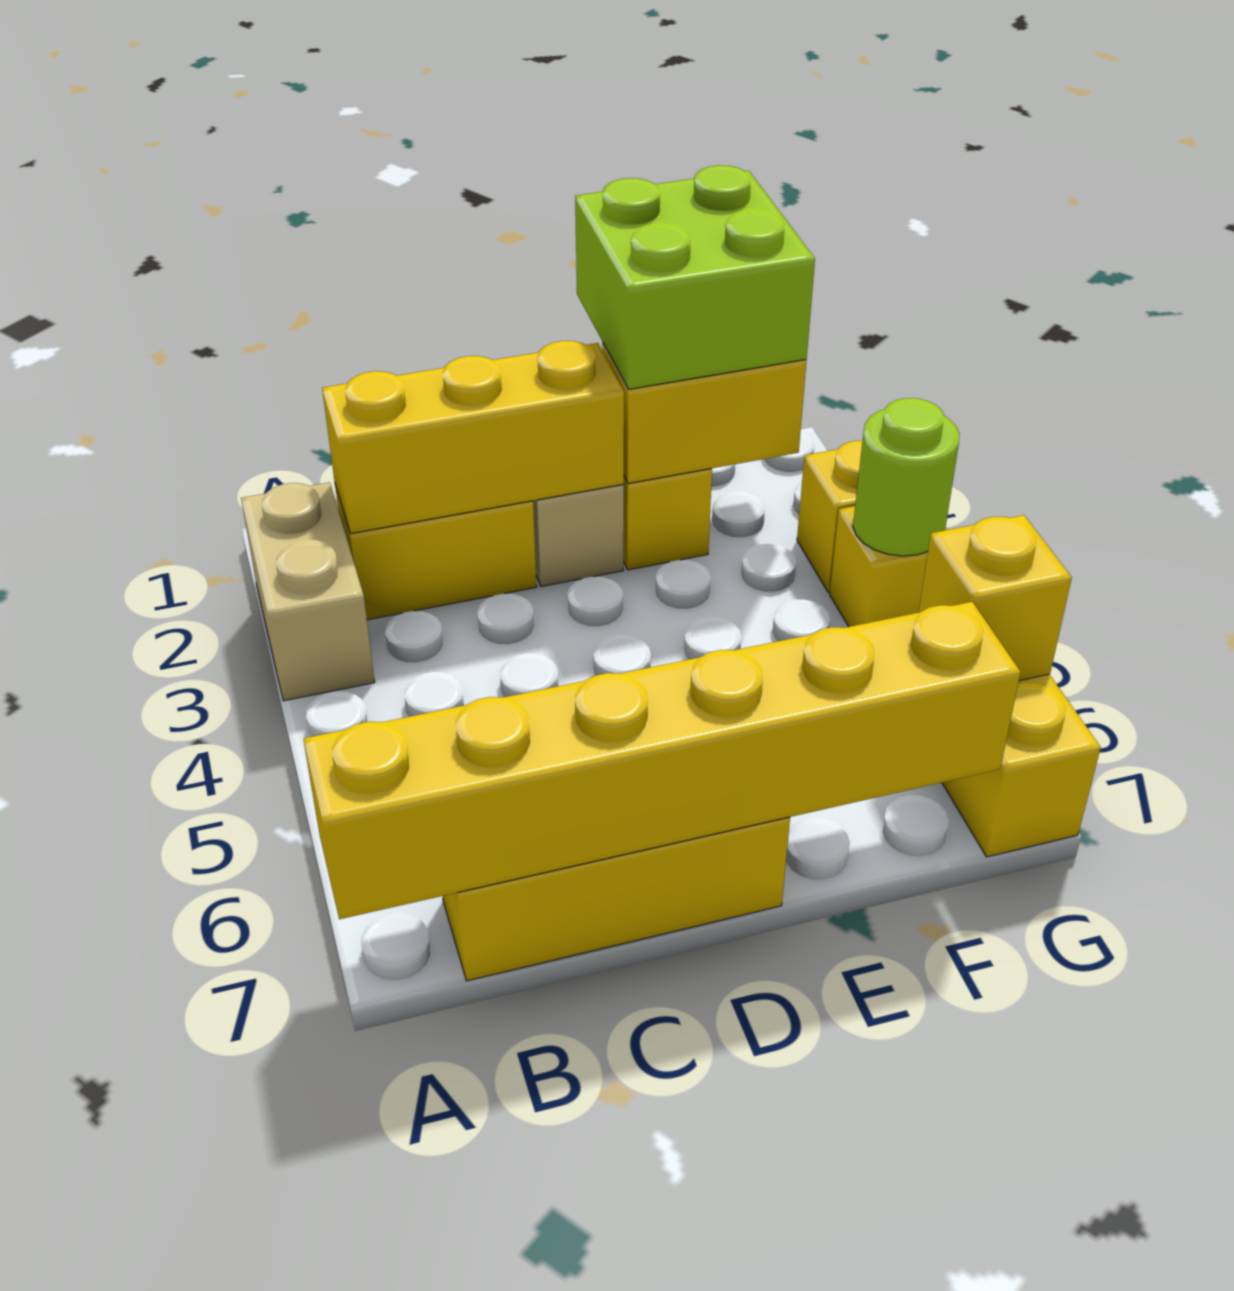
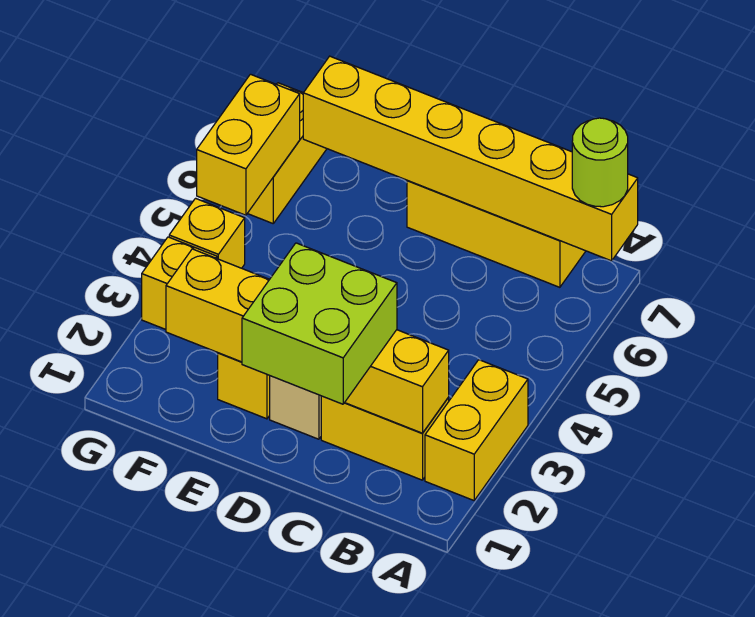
tan brick A2:A3 level 1 -> yellow brick A2:A3 level 1
lime brick E1:F2 level 3 -> lime brick C1:D2 level 3
lime round brick G4 level 2 -> lime round brick A7 level 3
yellow brick G6 level 2 -> yellow brick G5:G6 level 2

